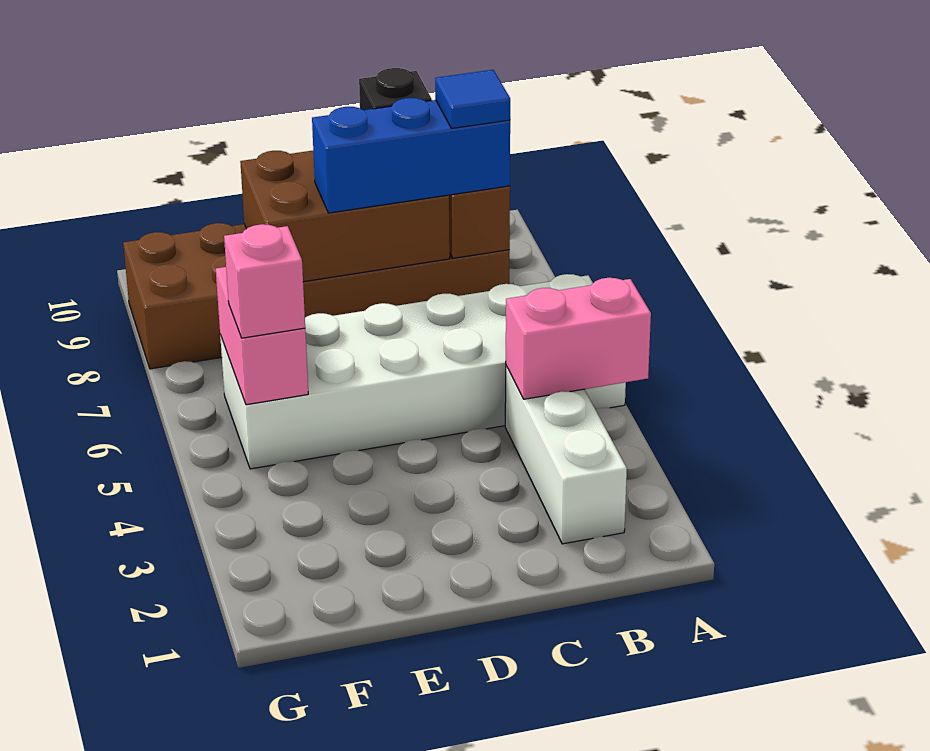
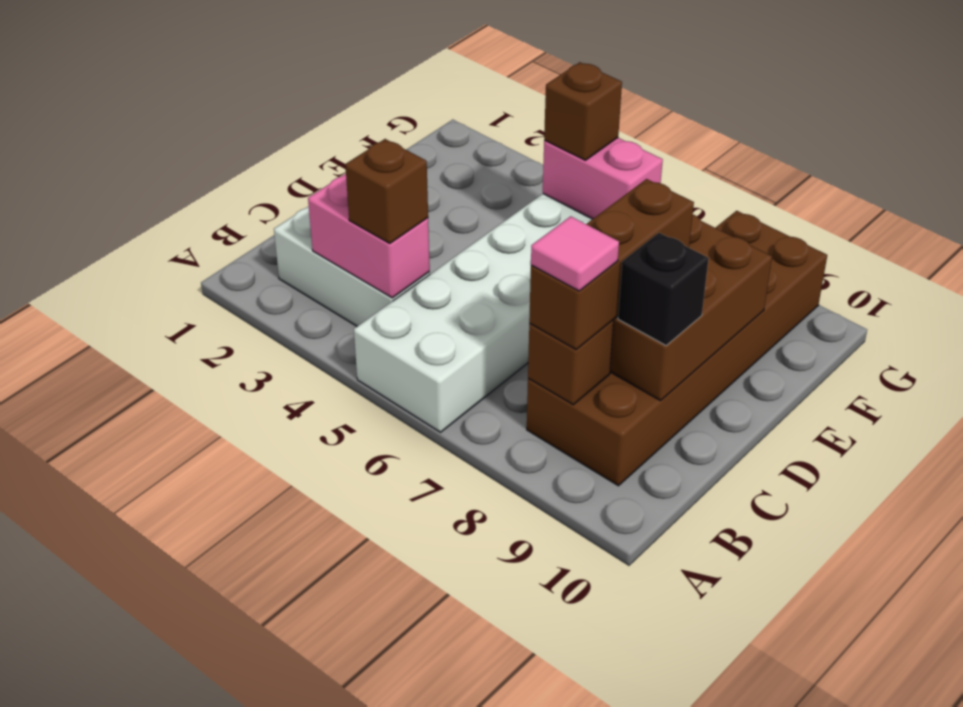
pink brick A4:B4 level 2 -> pink brick B3:B4 level 2
none -> brown brick B4 level 3
blue brick B8:D8 level 3 -> brown brick B8:D8 level 3
blue tile B8 level 4 -> pink tile B8 level 4
pink brick F5 level 3 -> brown brick F5 level 3

